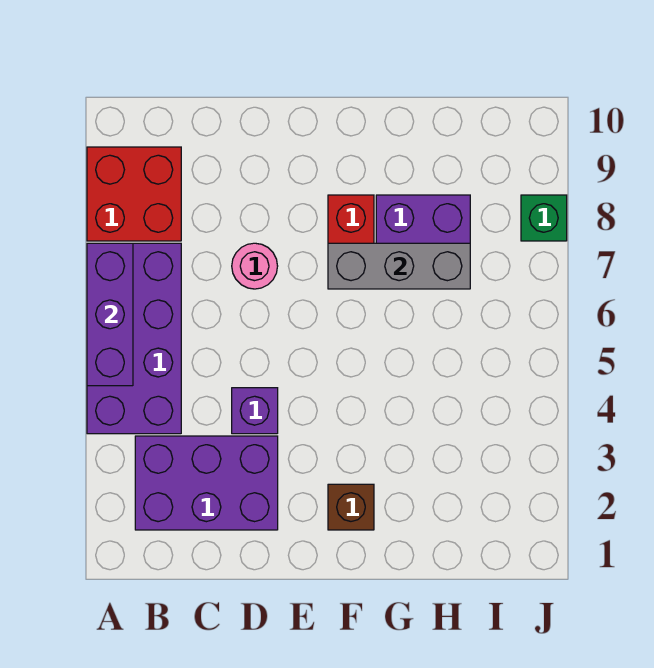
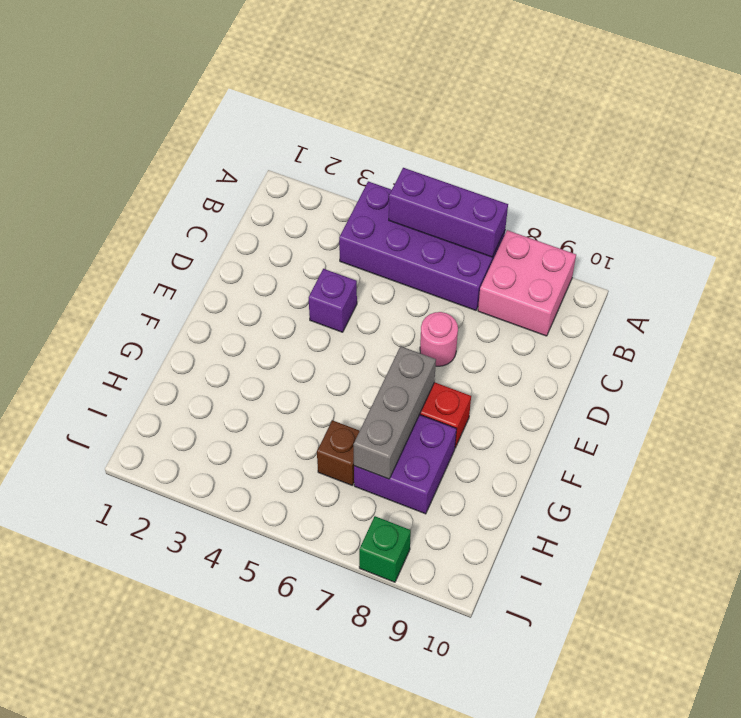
red brick A8:B9 level 1 -> pink brick A8:B9 level 1
purple brick B2:D3 level 1 -> none
brown brick F2 level 1 -> brown brick H6 level 1

